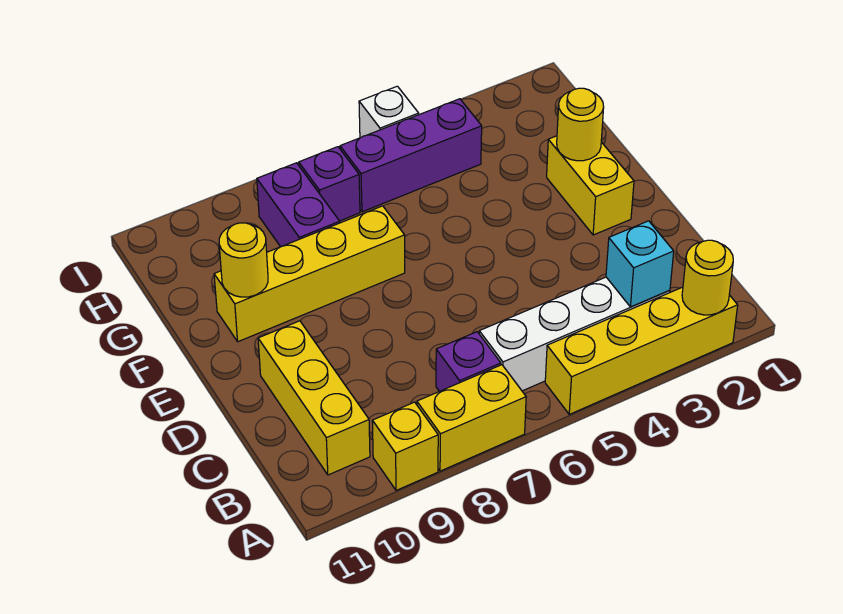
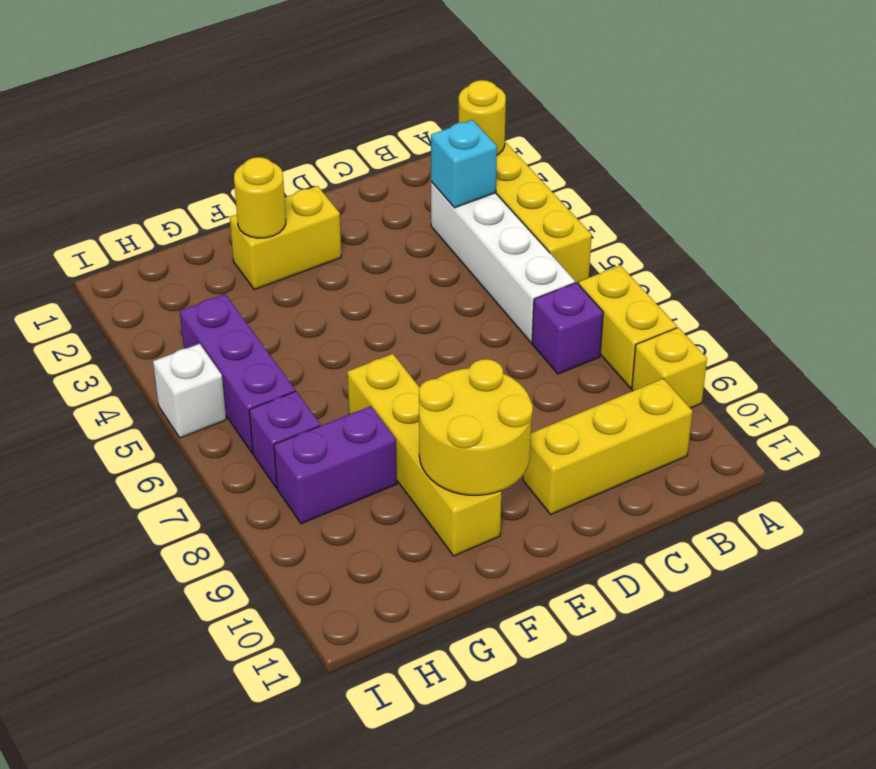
yellow round brick F10 level 2 -> yellow round brick E9:F10 level 2

